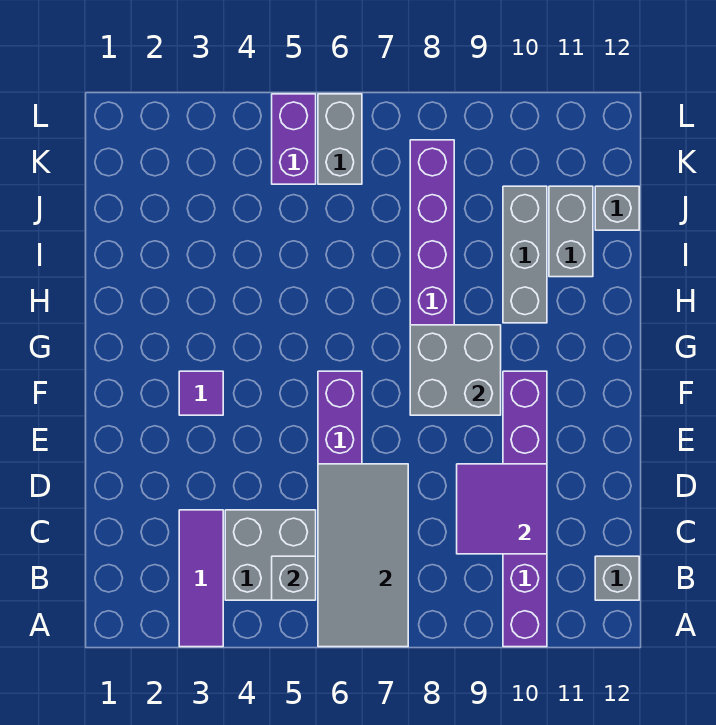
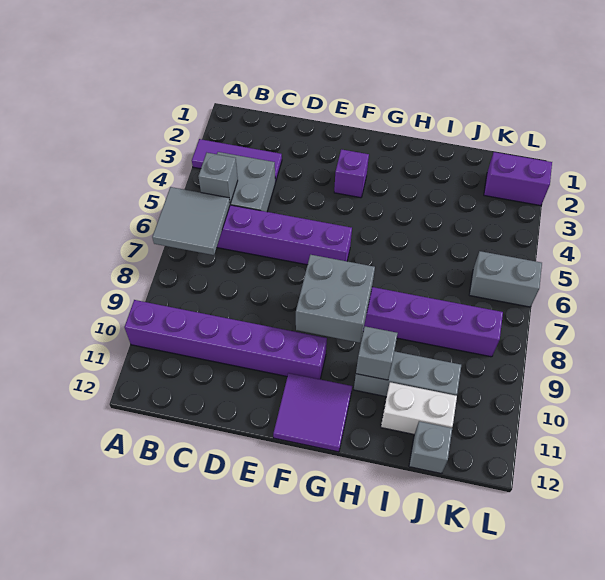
grey tile A6:D7 level 2 -> grey tile A6:B7 level 2
grey brick B12 level 1 -> grey brick H10 level 2
purple tile C9:D10 level 2 -> purple tile F11:G12 level 1
purple tile F3 level 1 -> purple brick F3 level 1
grey brick I11:J11 level 1 -> white brick I11:J11 level 1
purple brick K5:L5 level 1 -> purple brick K2:L2 level 1

